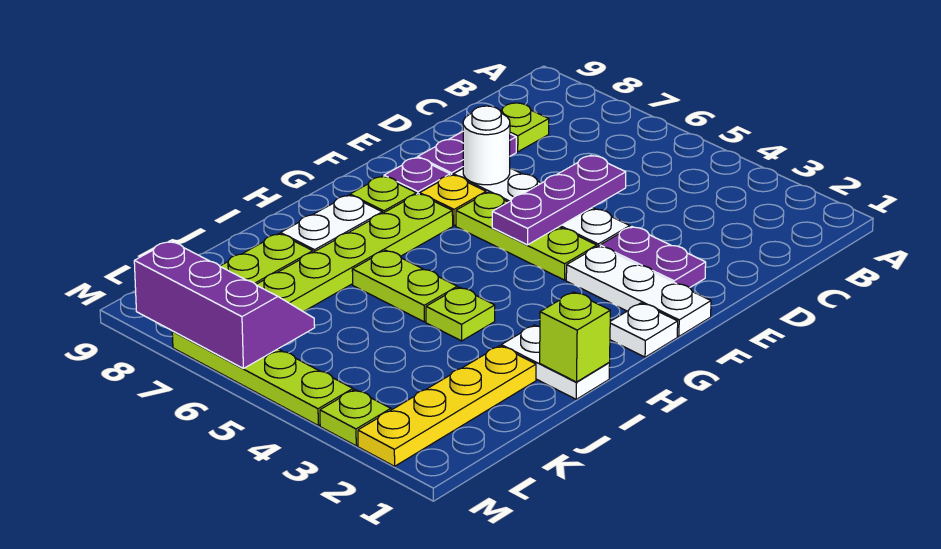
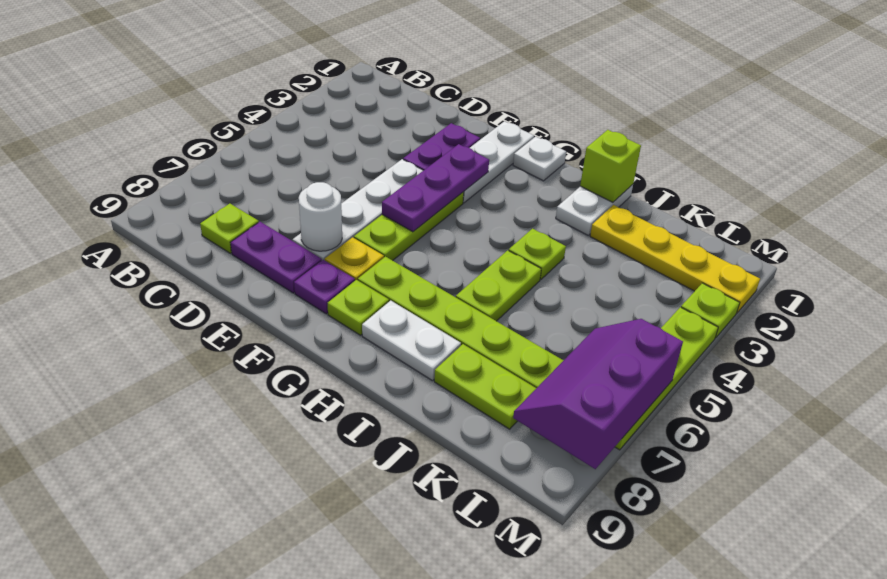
purple plate D5:F5 level 2 -> purple plate F3:F5 level 2

